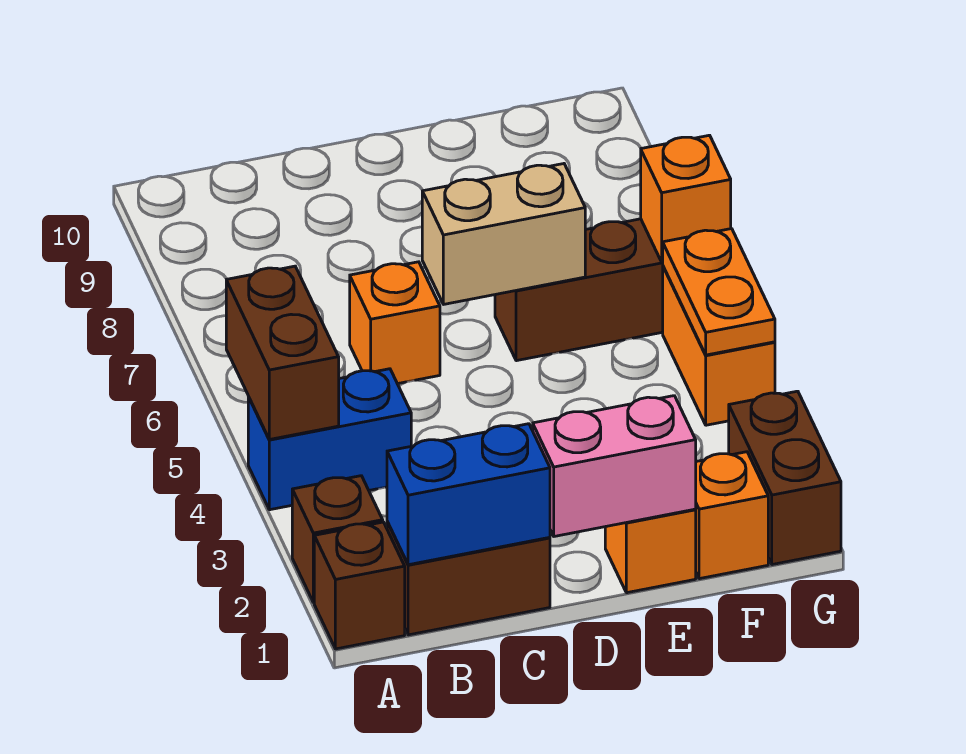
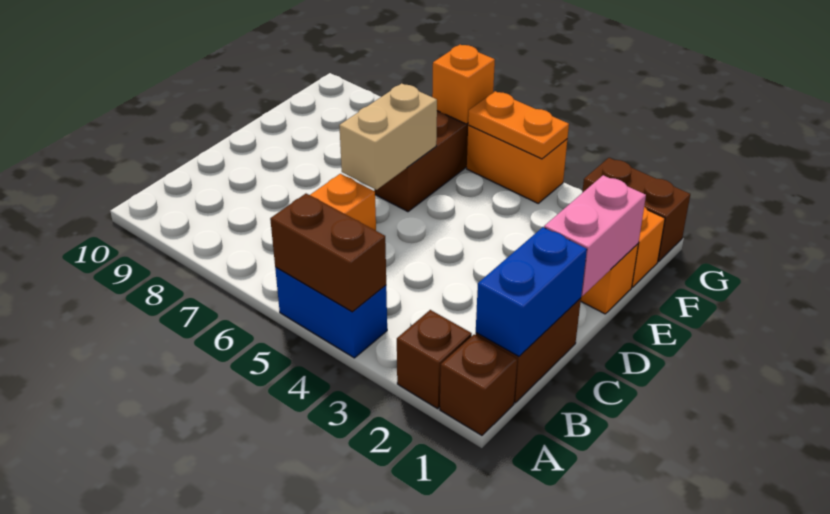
blue brick A4:B4 level 1 -> blue brick A4:A5 level 1

